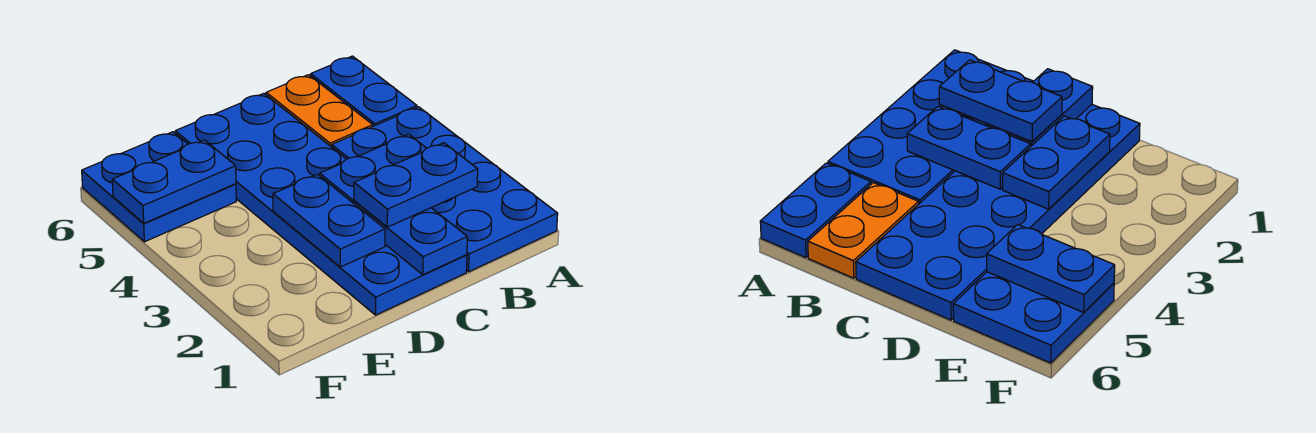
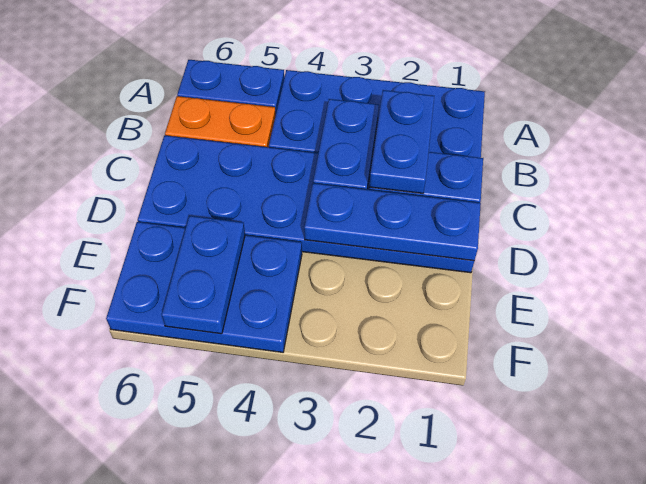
blue plate D2:D3 level 2 -> blue plate D1:D3 level 2
blue plate E5:F6 level 1 -> blue plate E4:F6 level 1

